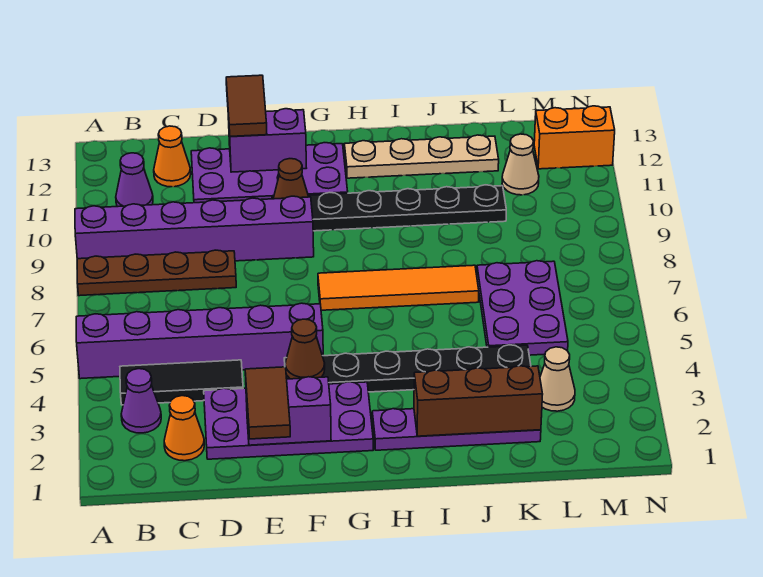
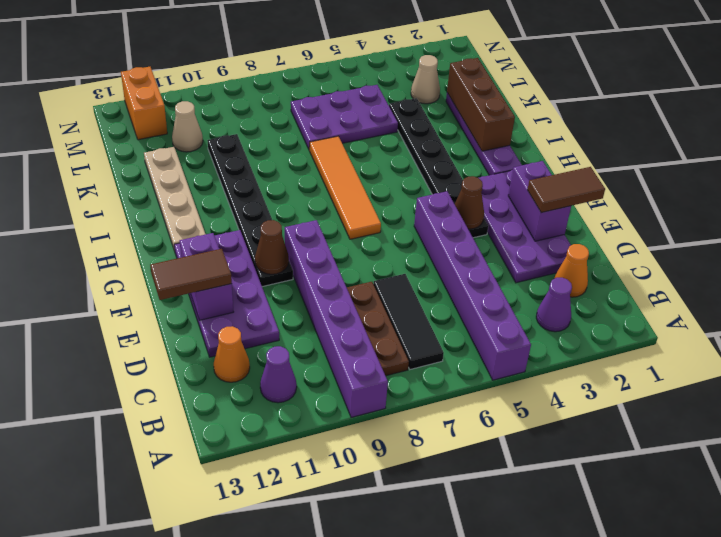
brown plate A8:D8 level 1 -> brown plate B8:D8 level 1
black tile B4:D4 level 1 -> black tile B7:D7 level 1

